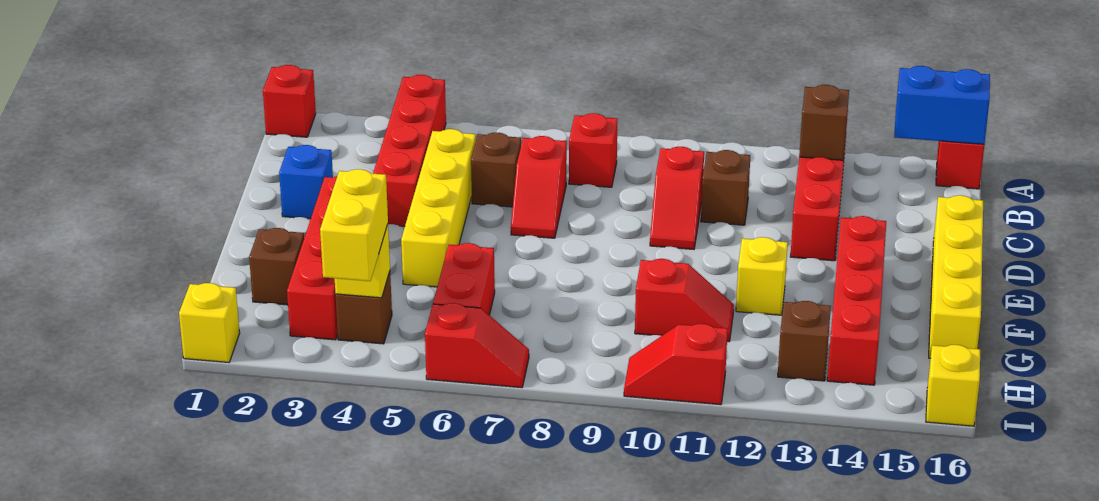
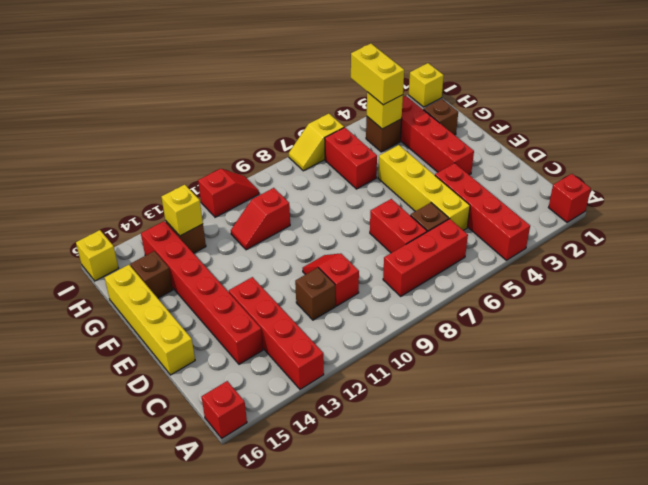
blue brick A15:A16 level 2 -> none
red brick B8 level 1 -> red brick B6:B8 level 1
brown brick B13 level 2 -> brown brick G15 level 1
red slope C7:D7 level 1 top C -> red brick C7:D7 level 1
blue brick D2 level 1 -> none
red brick E14:H14 level 1 -> red brick C14:H14 level 1
yellow brick F12 level 1 -> yellow brick H13 level 2
red slope I6:I7 level 1 top 6 -> yellow slope I6:I7 level 1 top 6

